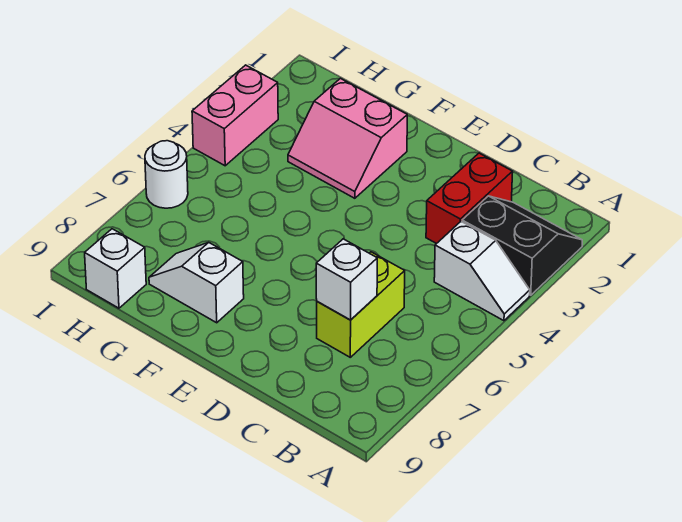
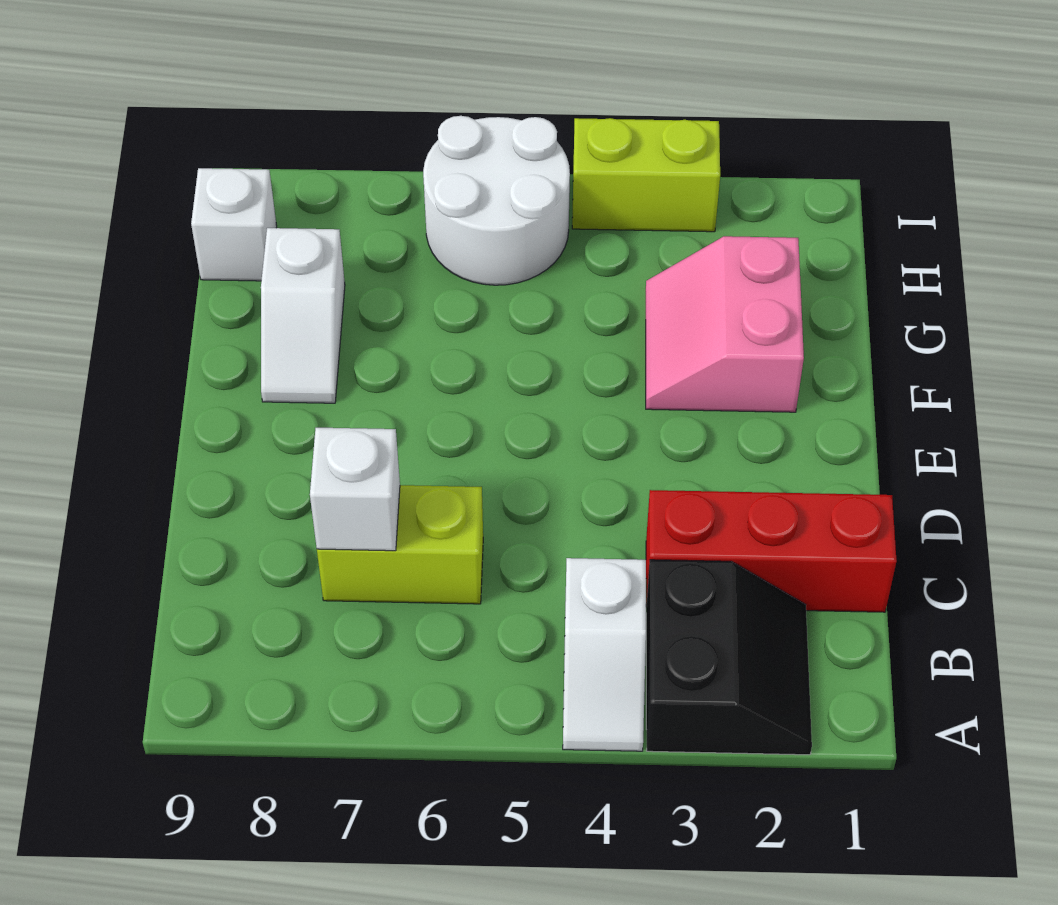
red brick C2:C3 level 1 -> red brick C1:C3 level 1
white slope F8:G8 level 1 top F -> white slope F8:G8 level 1 top G
pink brick I3:I4 level 1 -> lime brick I3:I4 level 1
white round brick I6 level 1 -> white round brick H5:I6 level 1

